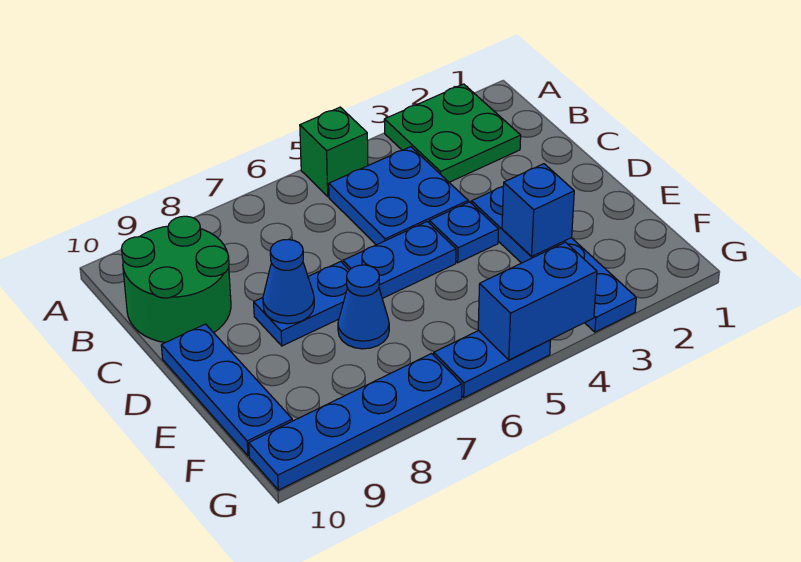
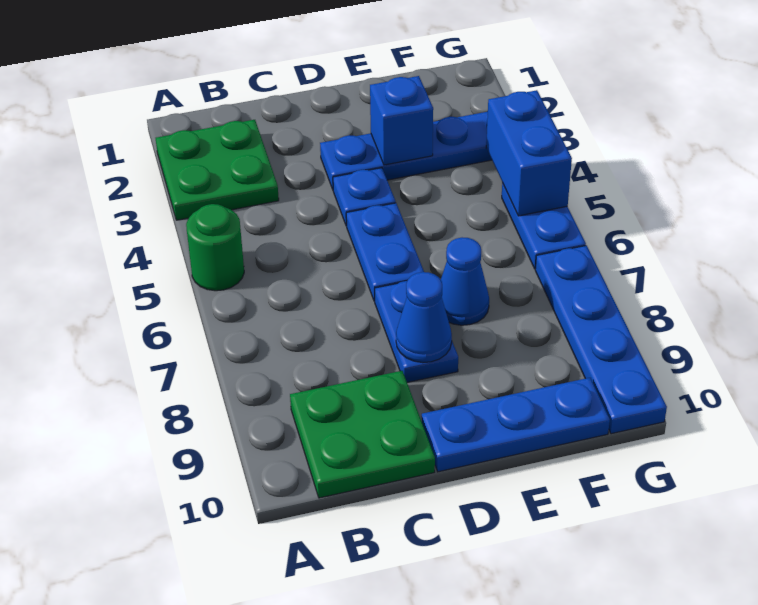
green brick A5 level 1 -> green round brick A5 level 1
blue plate B4:C5 level 1 -> none
green round brick B9:C10 level 1 -> green plate B9:C10 level 1

